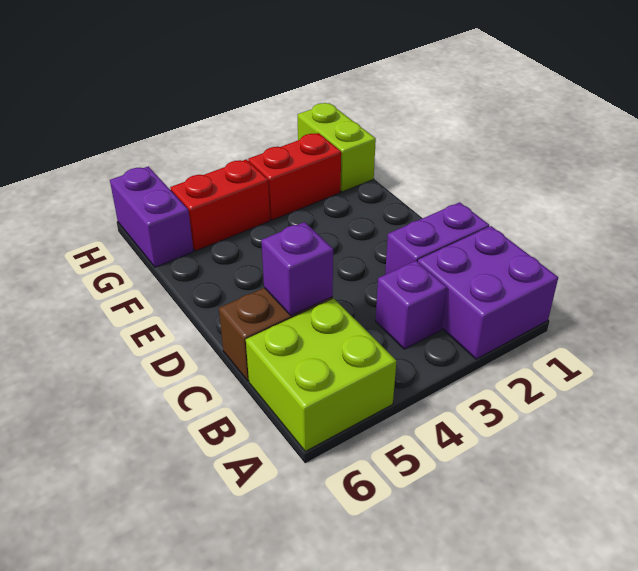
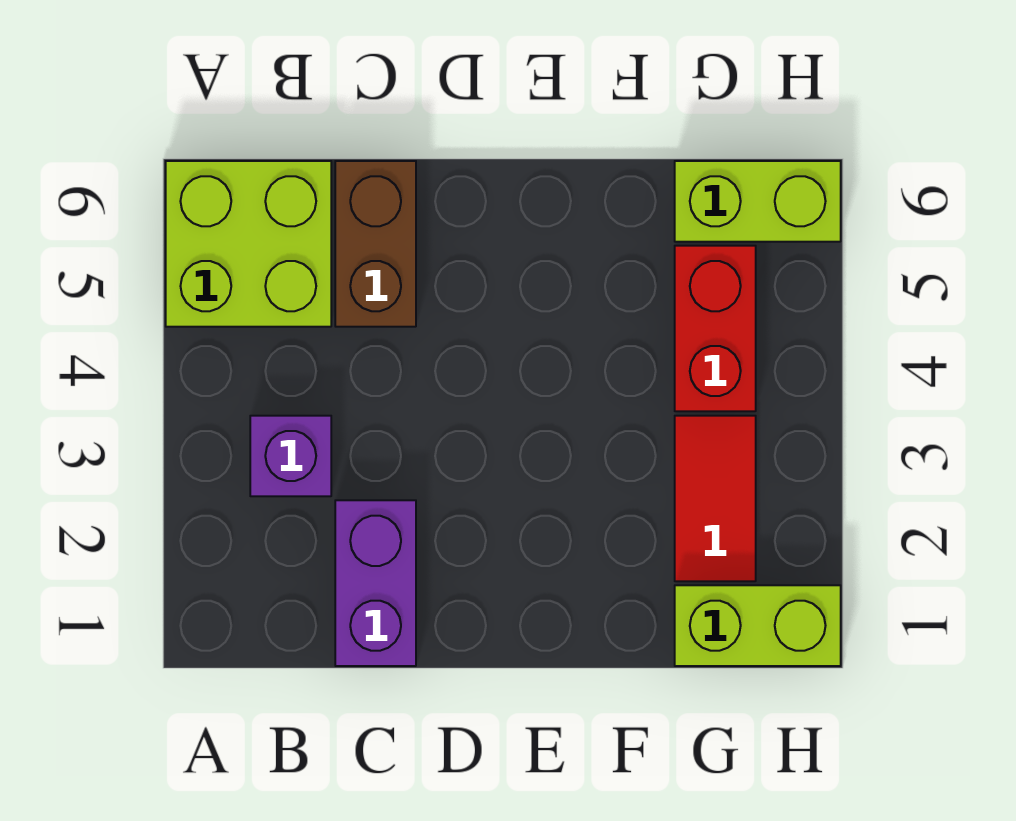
purple brick A1:B2 level 1 -> none
purple brick C5 level 2 -> none
red brick G2:G3 level 1 -> red tile G2:G3 level 1
purple brick G6:H6 level 1 -> lime brick G6:H6 level 1

